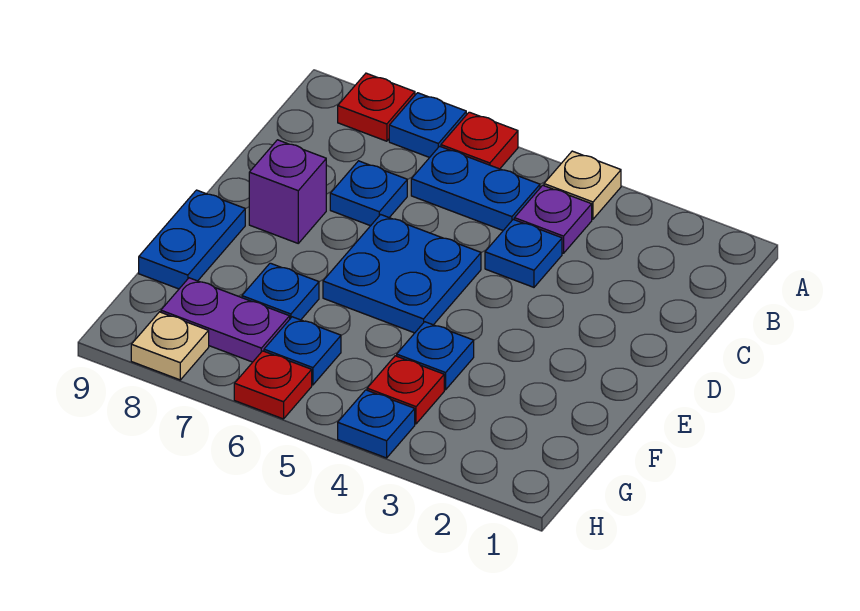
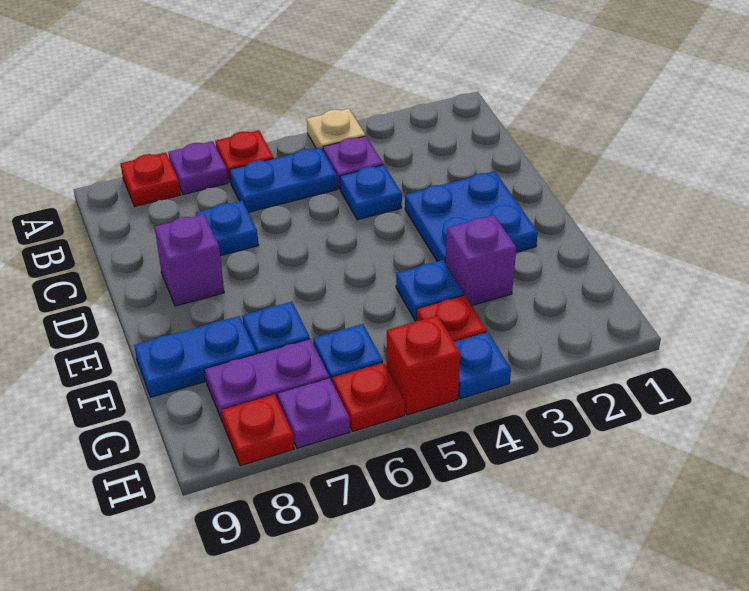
blue plate A7 level 1 -> purple plate A7 level 1
blue plate D5:E6 level 1 -> blue plate D2:E3 level 1
blue plate E9:F9 level 1 -> blue plate F8:F9 level 1
none -> purple brick F3 level 1
none -> red brick H5 level 1
none -> purple plate H7 level 1
tan plate H8 level 1 -> red plate H8 level 1

